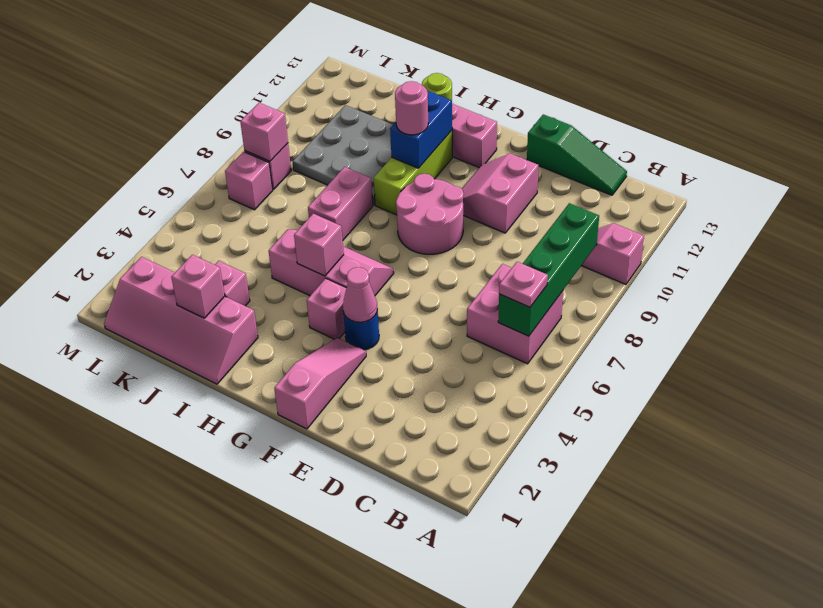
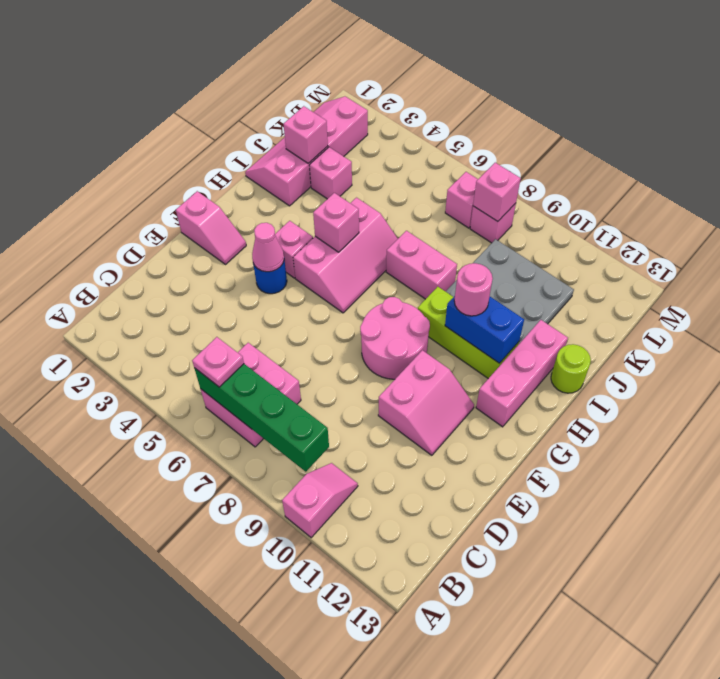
green slope C13:E13 level 1 top E -> none
pink slope E10:F11 level 1 top E -> pink slope E10:F11 level 1 top 10
pink slope F1:F3 level 1 top 1 -> pink slope F1:F2 level 1 top 1

